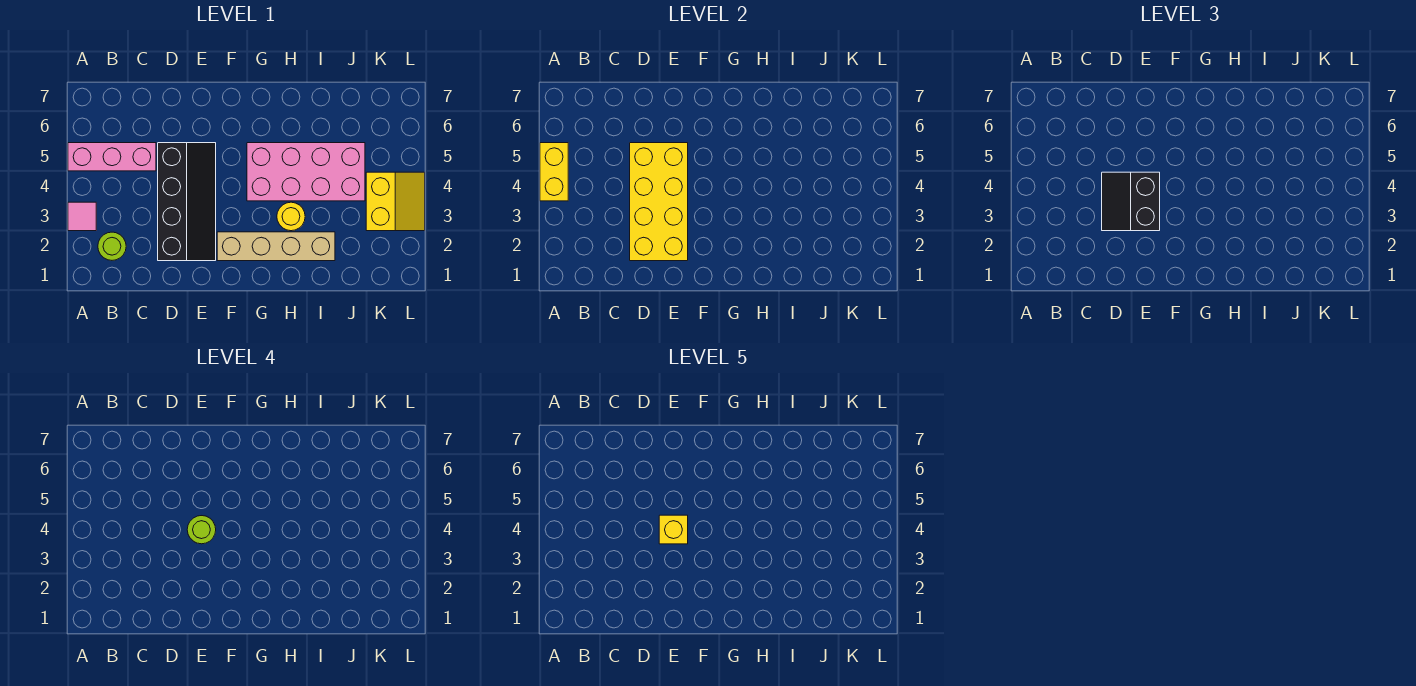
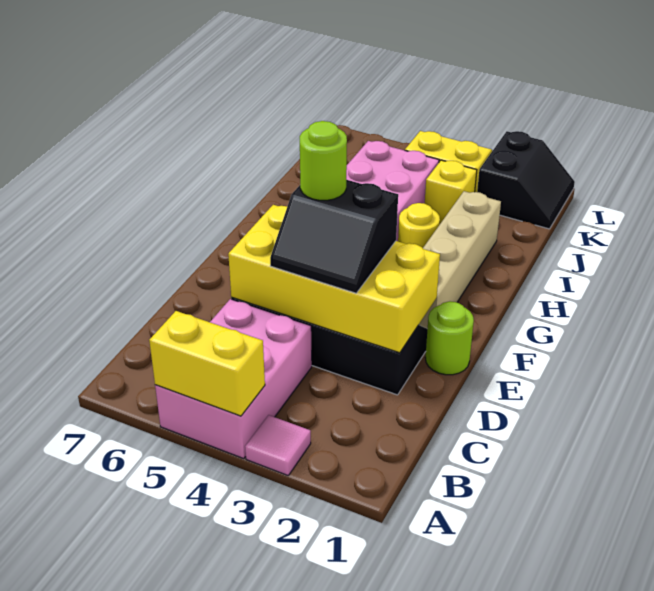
pink brick A5:C5 level 1 -> pink brick A4:C5 level 1
lime round brick B2 level 1 -> lime round brick E1 level 1
yellow brick E4 level 5 -> yellow brick J3 level 1
none -> black slope K1:L2 level 1 top 2

